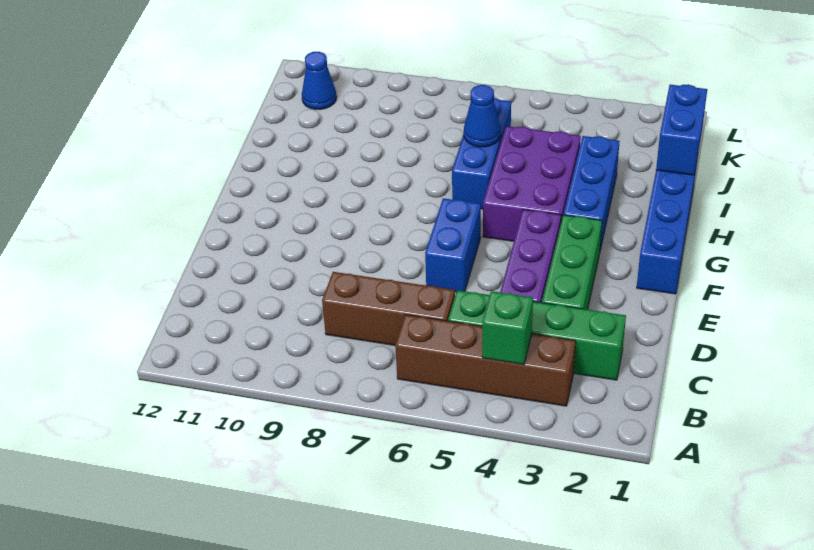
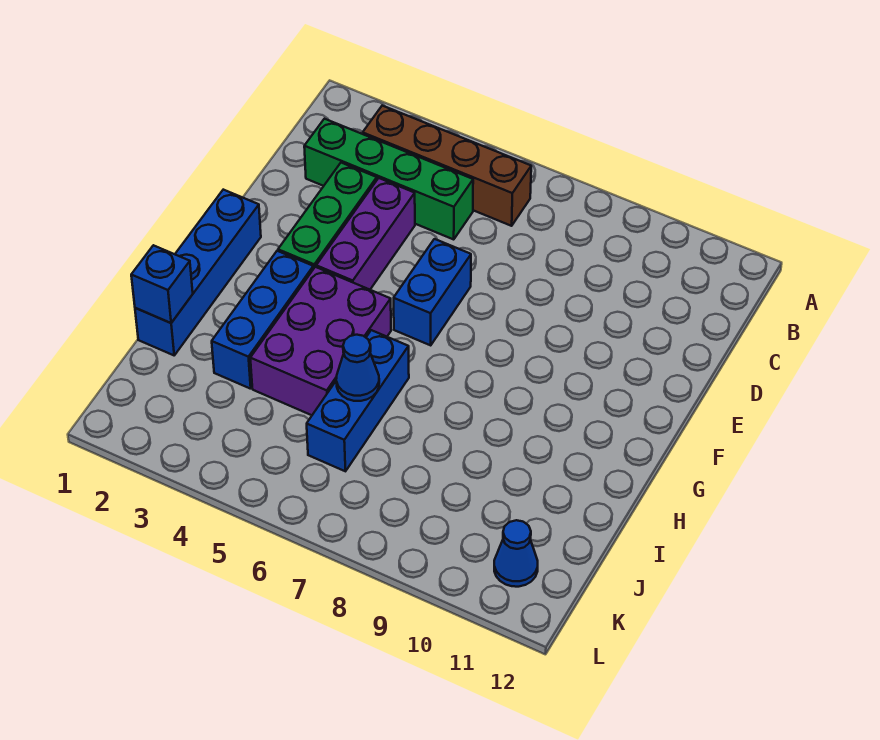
green brick B4 level 2 -> none
brown brick C6:C8 level 1 -> none
blue brick I1:J1 level 2 -> blue brick I1 level 2

